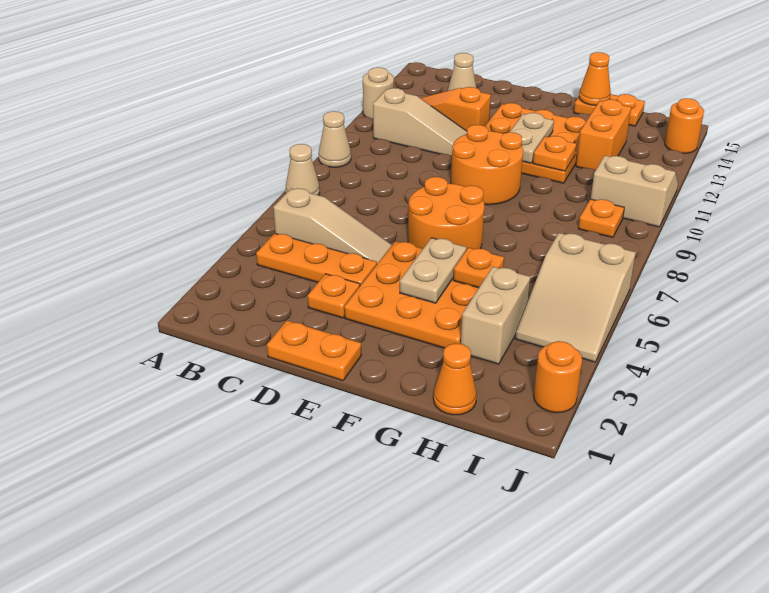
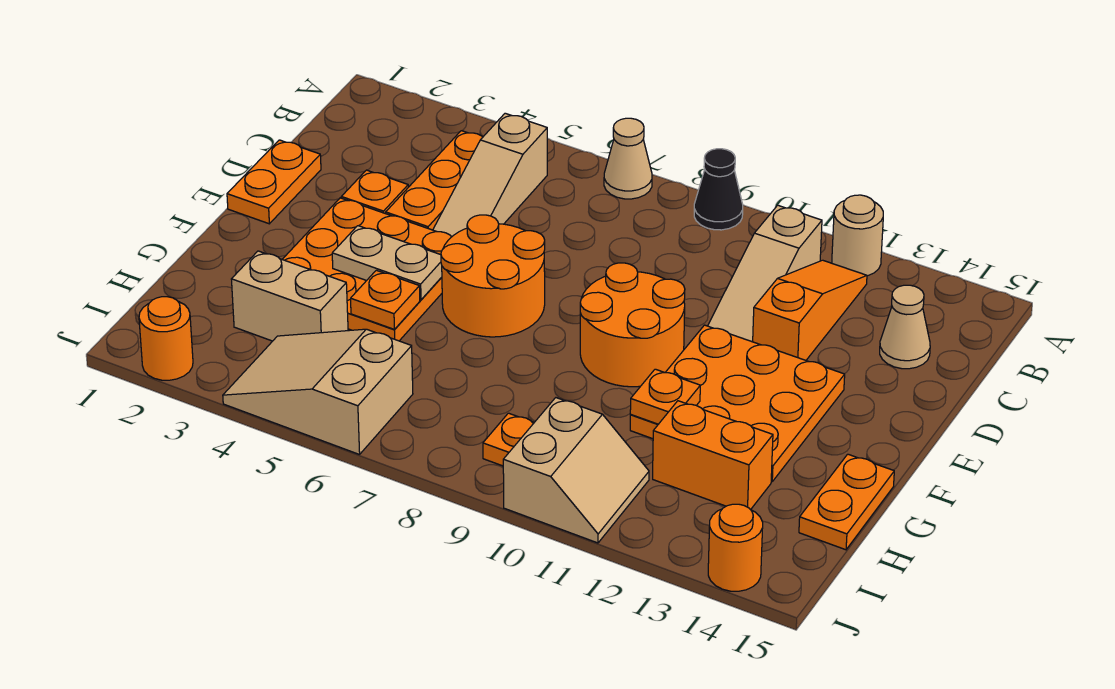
tan cone A9 level 1 -> black cone A9 level 1
tan plate F11:F12 level 2 -> none
orange cone G15 level 2 -> none
orange cone H1 level 1 -> none

